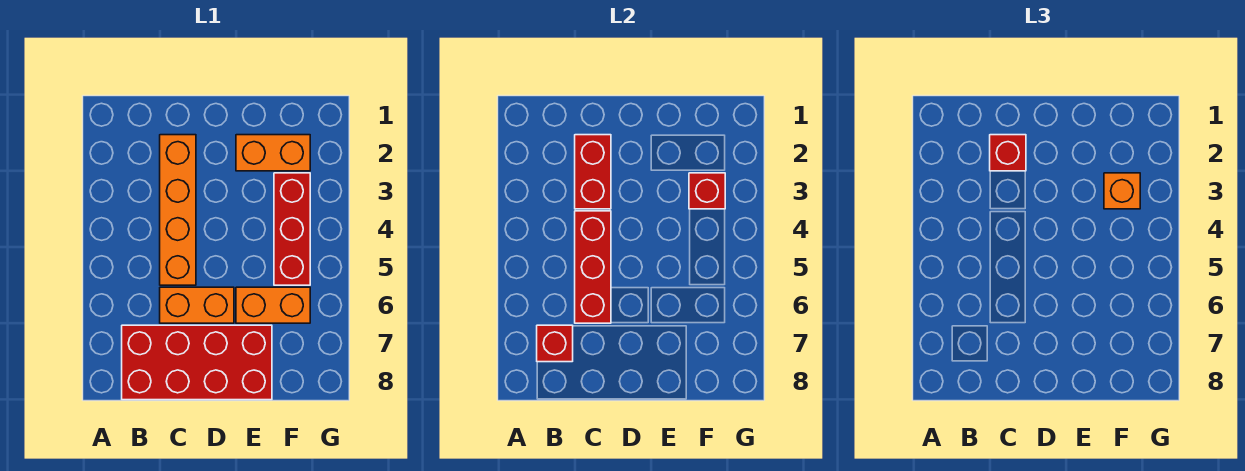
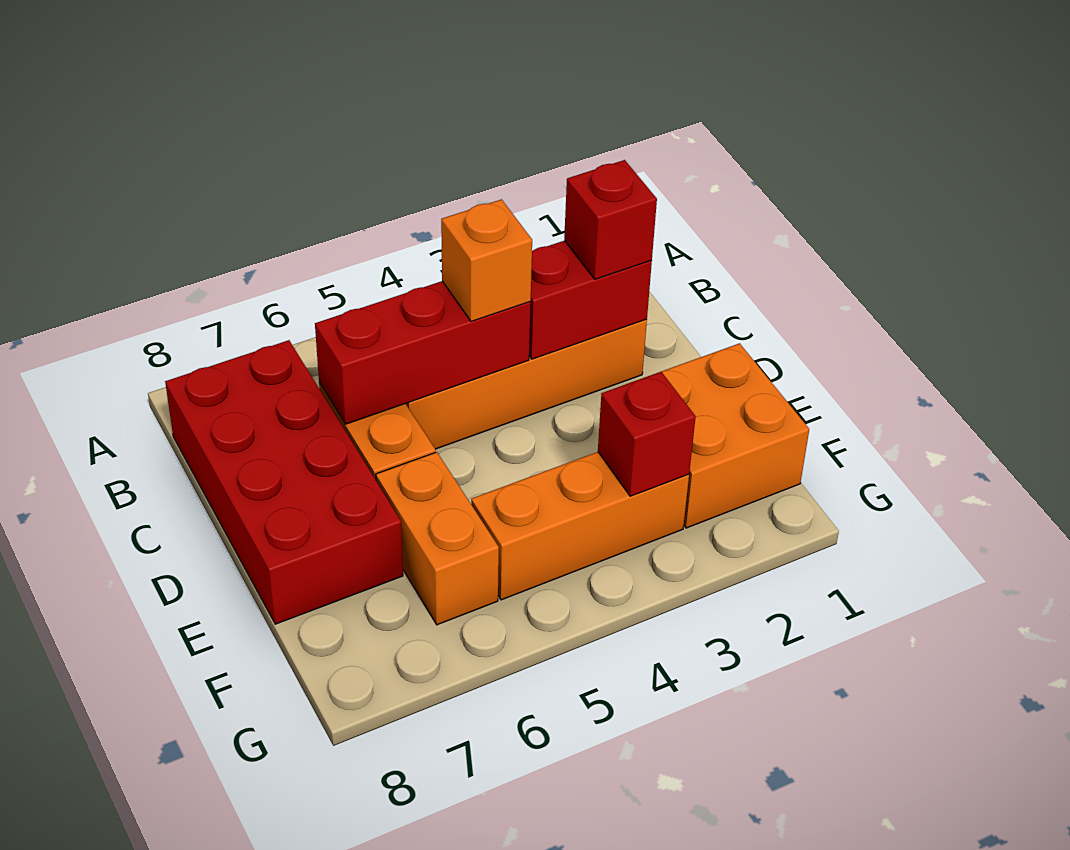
red brick B7 level 2 -> none
orange brick E2:F2 level 1 -> orange brick E1:F2 level 1
red brick F3:F5 level 1 -> orange brick F3:F5 level 1
orange brick F3 level 3 -> orange brick C4 level 3

